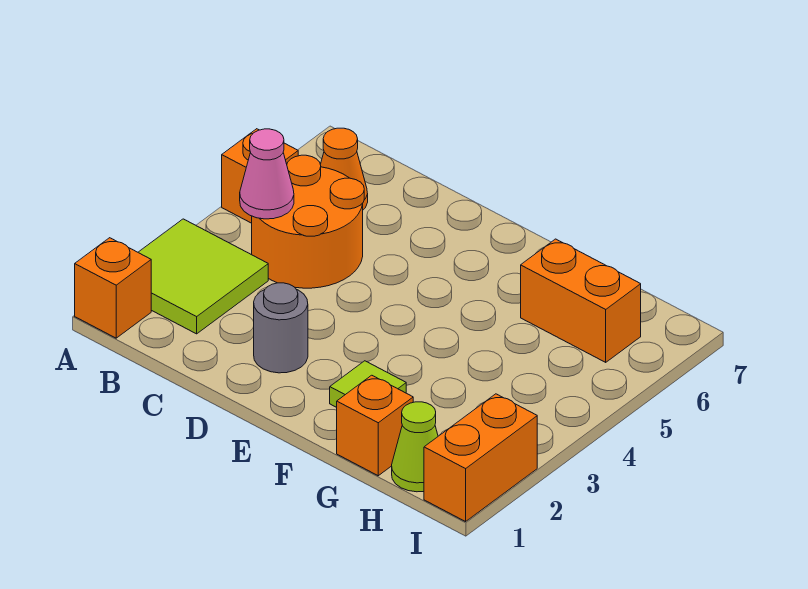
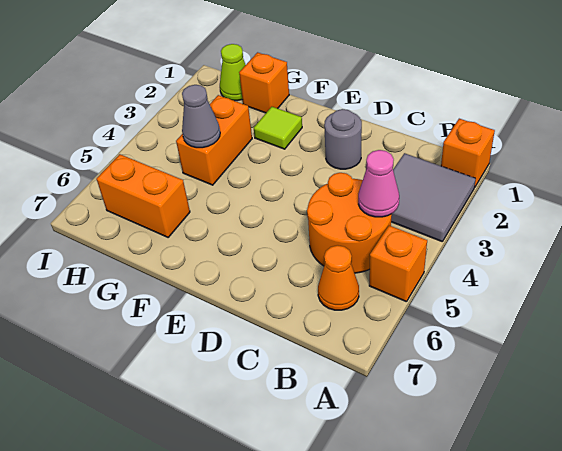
lime tile A2:B3 level 1 -> grey tile A2:B3 level 1
none -> grey cone G4 level 2
orange brick I1:I2 level 1 -> orange brick G3:G4 level 1

